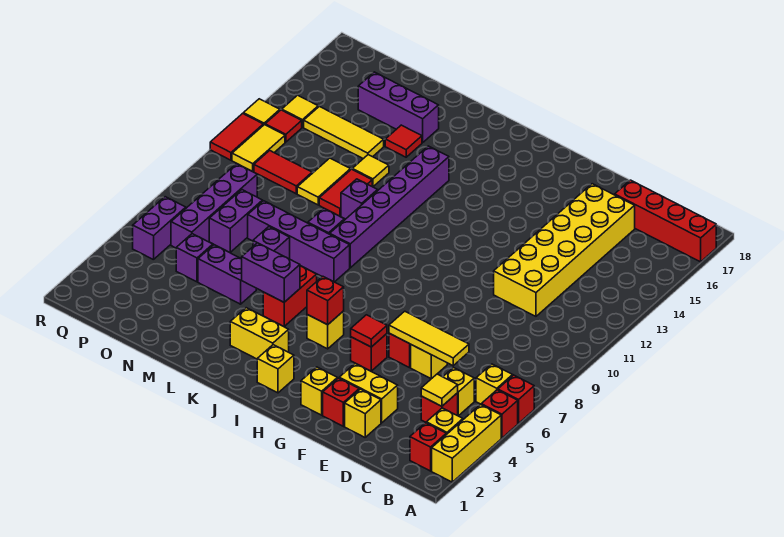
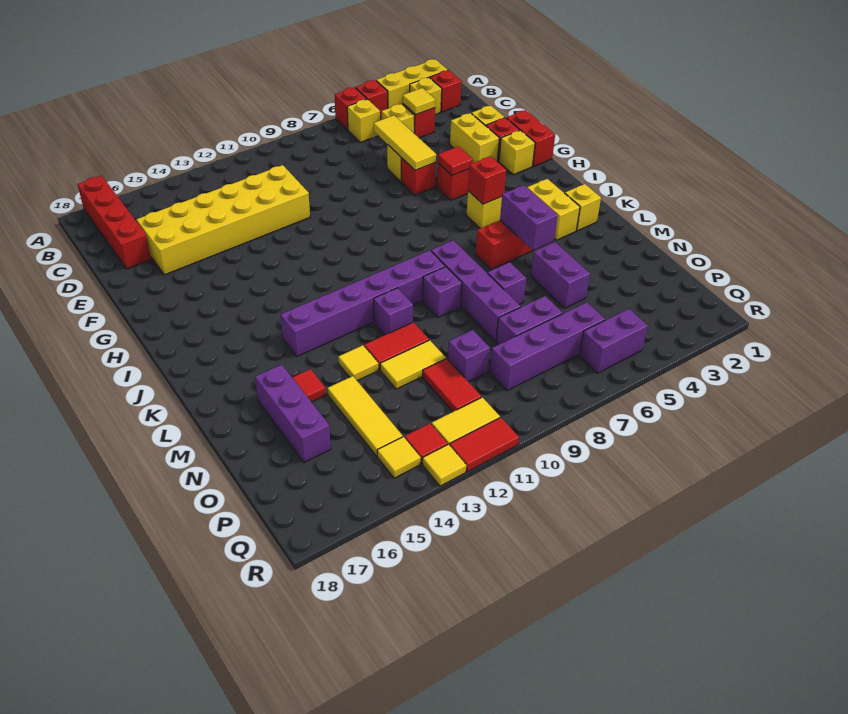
none -> red brick F1:G1 level 1
yellow brick I2 level 1 -> yellow brick K2 level 1
purple brick O5 level 1 -> purple brick O10 level 1

